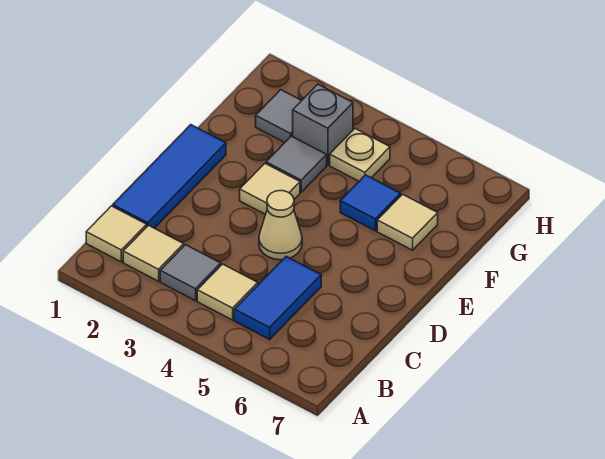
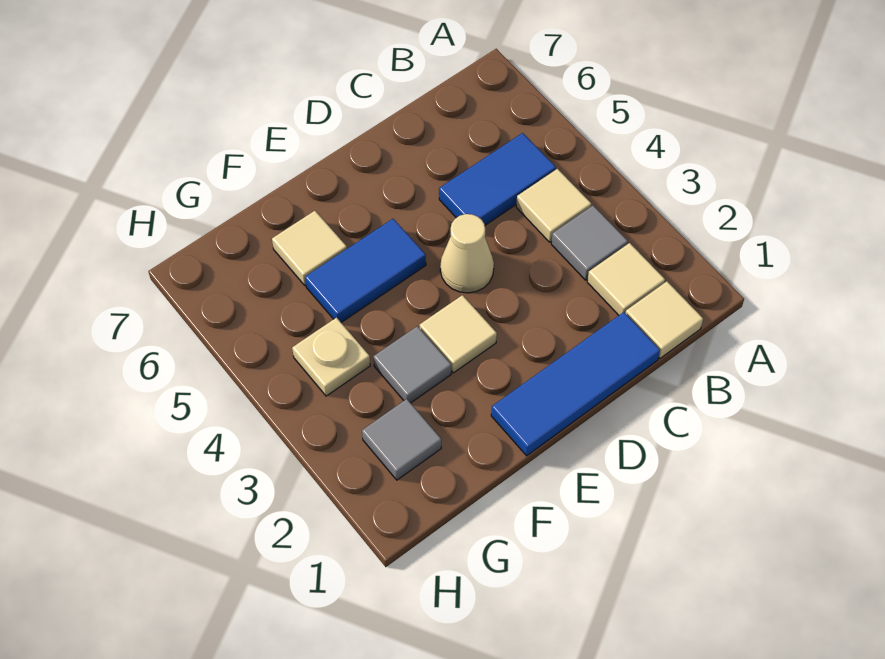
blue tile F5 level 1 -> blue tile E5:F5 level 1
grey brick G3 level 1 -> none

